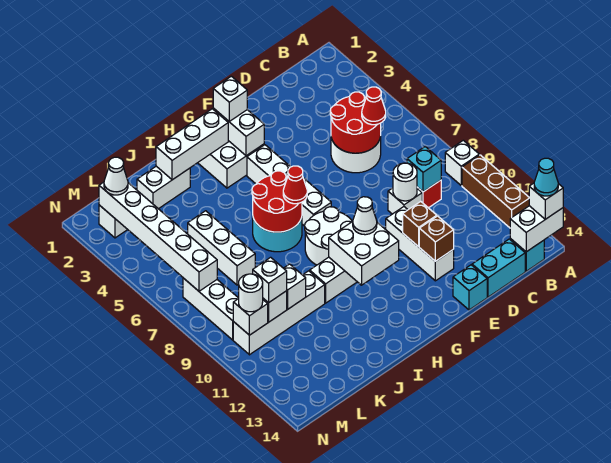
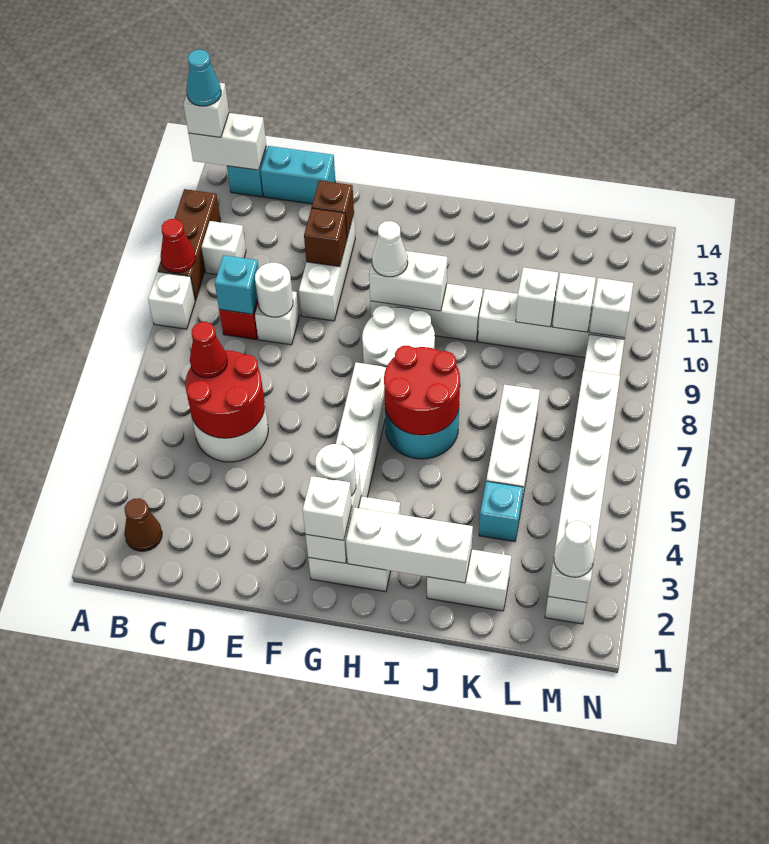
none -> brown cone B2 level 1
cyan brick E14 level 1 -> cyan brick K4 level 1
white brick G10:H11 level 2 -> white brick G10:H10 level 2
red cone H7 level 3 -> red cone A10 level 2
white brick L10 level 3 -> white brick B11 level 1
white round brick M10 level 3 -> white round brick G3 level 3

